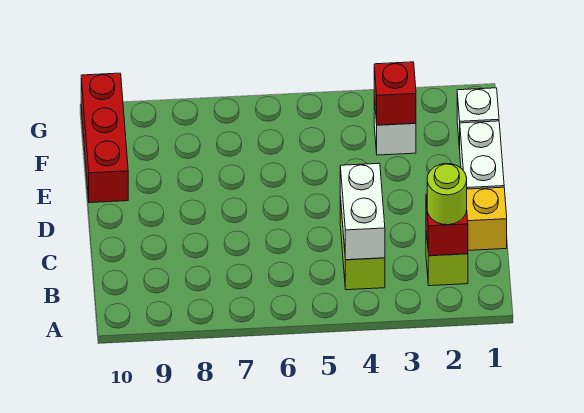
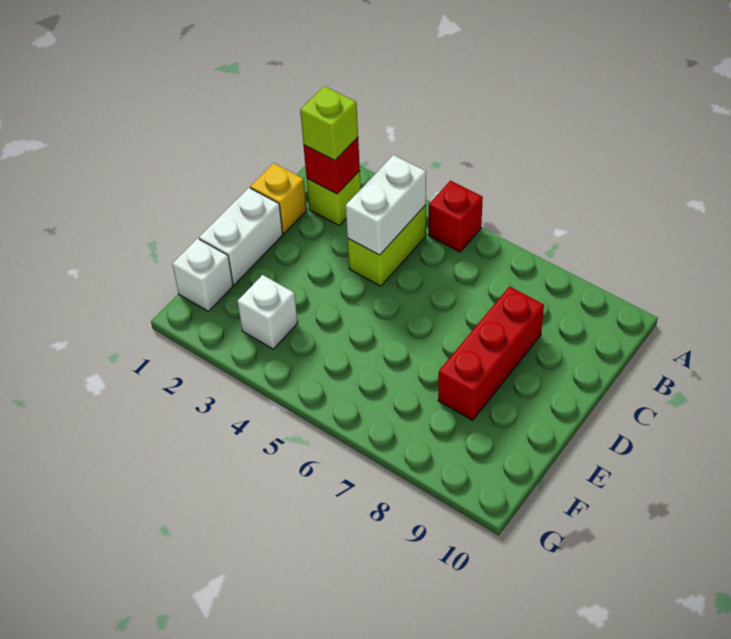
lime round brick B2 level 3 -> lime brick B2 level 3
red brick E10:G10 level 1 -> red brick C8:E8 level 1
red brick F3 level 2 -> red brick A5 level 1

